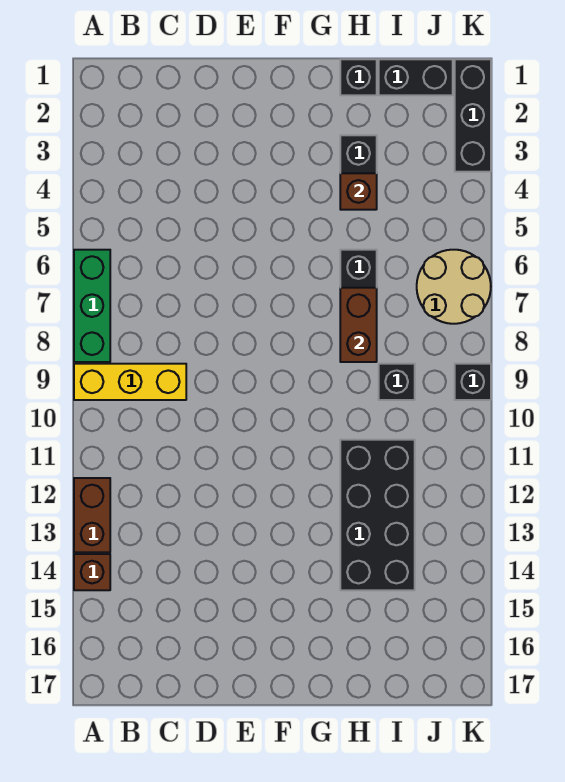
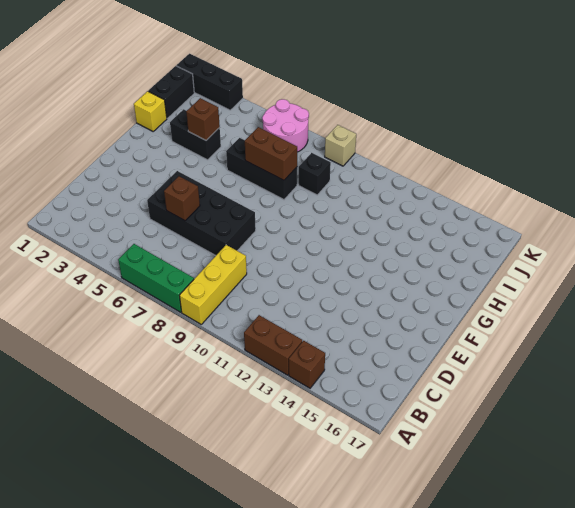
none -> brown brick D6 level 2
black brick H1 level 1 -> yellow brick H1 level 1
black brick H11:I14 level 1 -> black brick D5:E8 level 1
tan round brick J6:K7 level 1 -> pink round brick J6:K7 level 1
black brick K9 level 1 -> tan brick K9 level 1

